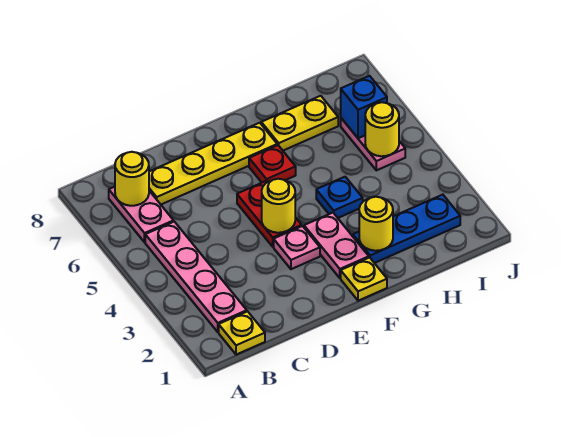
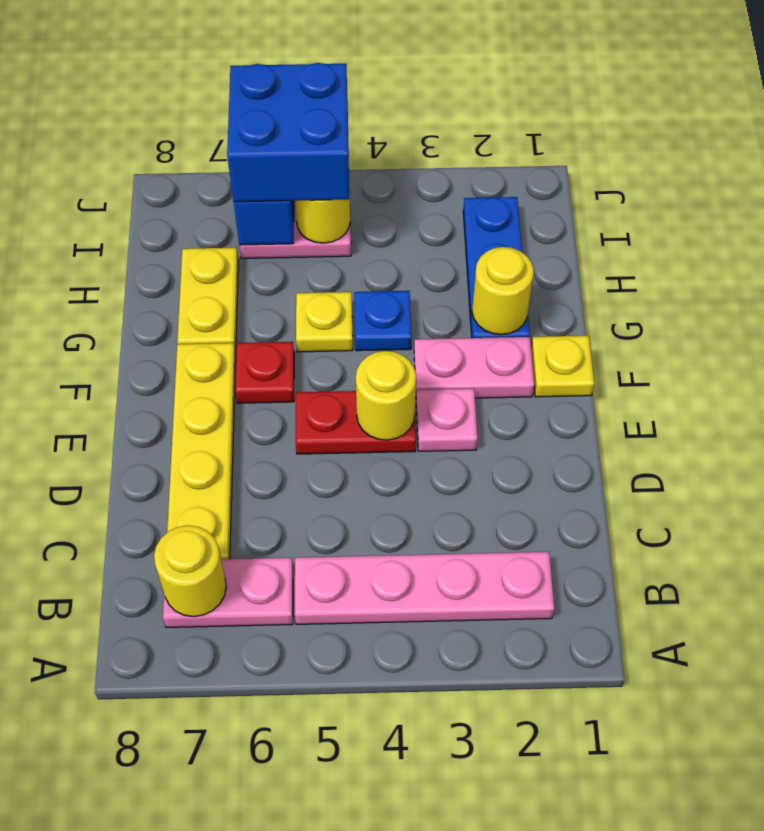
yellow plate B1 level 1 -> yellow plate G5 level 1
none -> blue brick I5:J6 level 3

